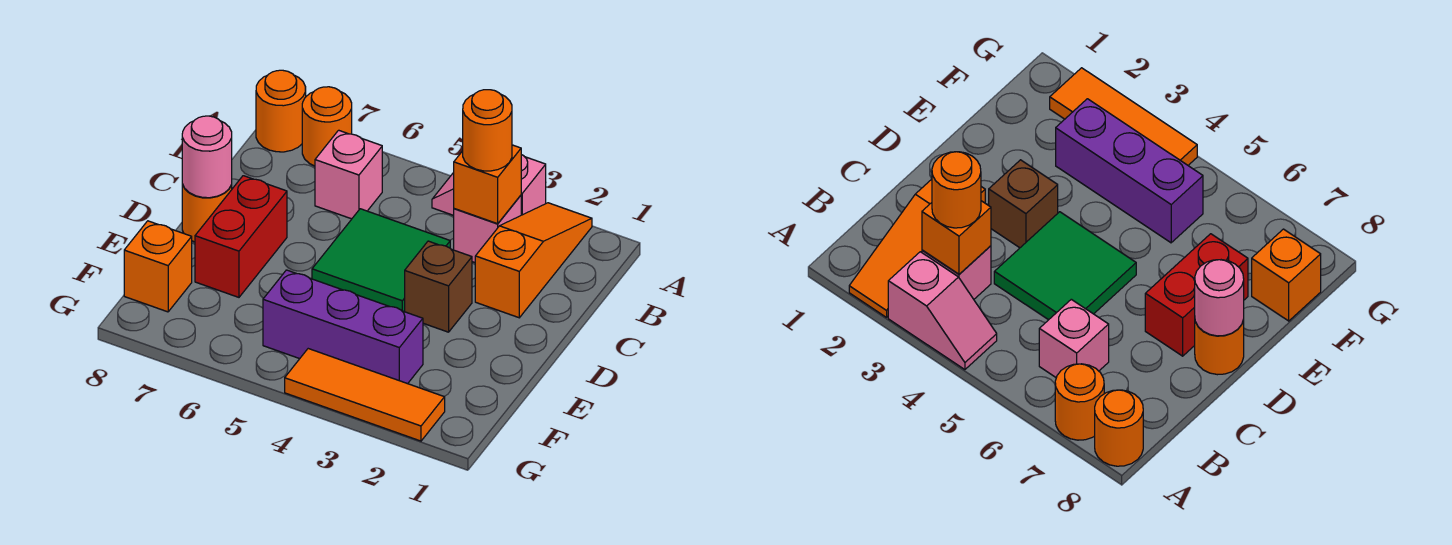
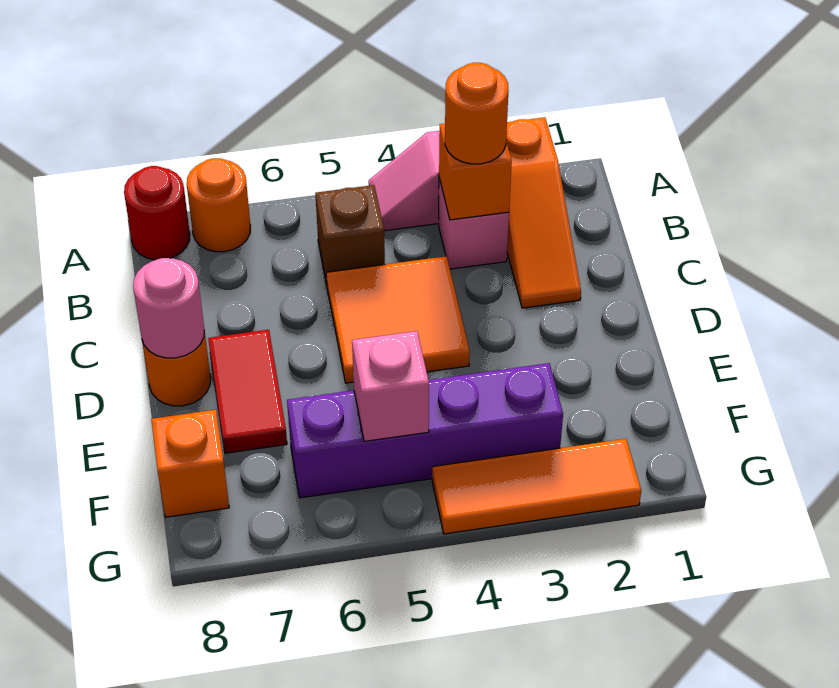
orange slope A2:C2 level 1 top C -> orange slope A2:C2 level 1 top A
orange round brick A8 level 1 -> red round brick A8 level 1
pink brick B6 level 1 -> pink brick F5 level 2
green tile C4:D5 level 1 -> orange tile C4:D5 level 1
brown brick D3 level 1 -> brown brick B5 level 1
red brick D7:E7 level 1 -> red tile D7:E7 level 1
purple brick F3:F5 level 1 -> purple brick F3:F6 level 1

